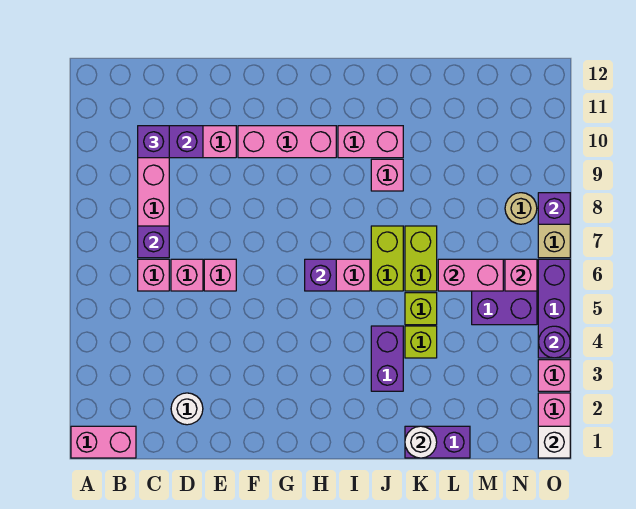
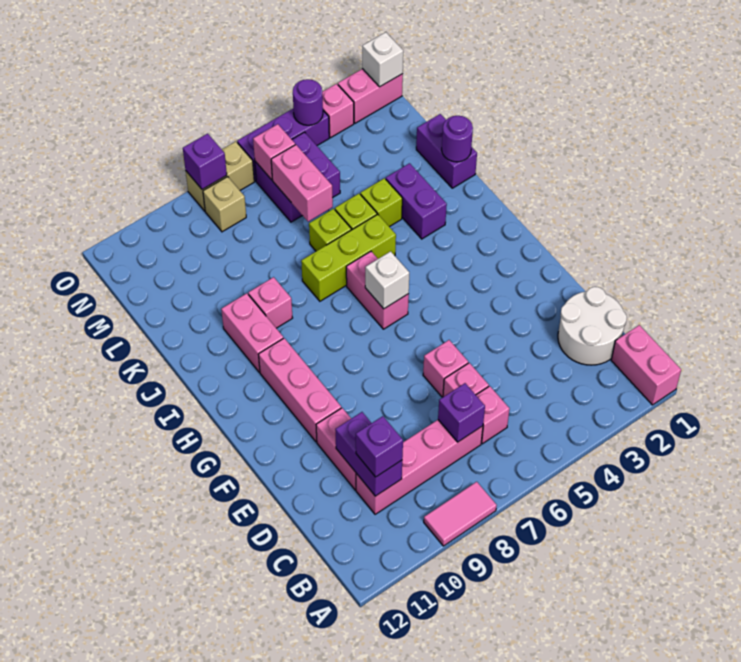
none -> pink tile A8:A9 level 1
white round brick D2 level 1 -> white round brick C1:D2 level 1
purple brick H6 level 2 -> white brick H6 level 2
purple brick J3:J4 level 1 -> purple brick J3:K3 level 1
lime brick J6:J7 level 1 -> lime brick J5:J7 level 1
white round brick K1 level 2 -> purple round brick K1 level 2
lime brick K6:K7 level 1 -> lime brick K6 level 1
tan round brick N8 level 1 -> tan brick N8 level 1

